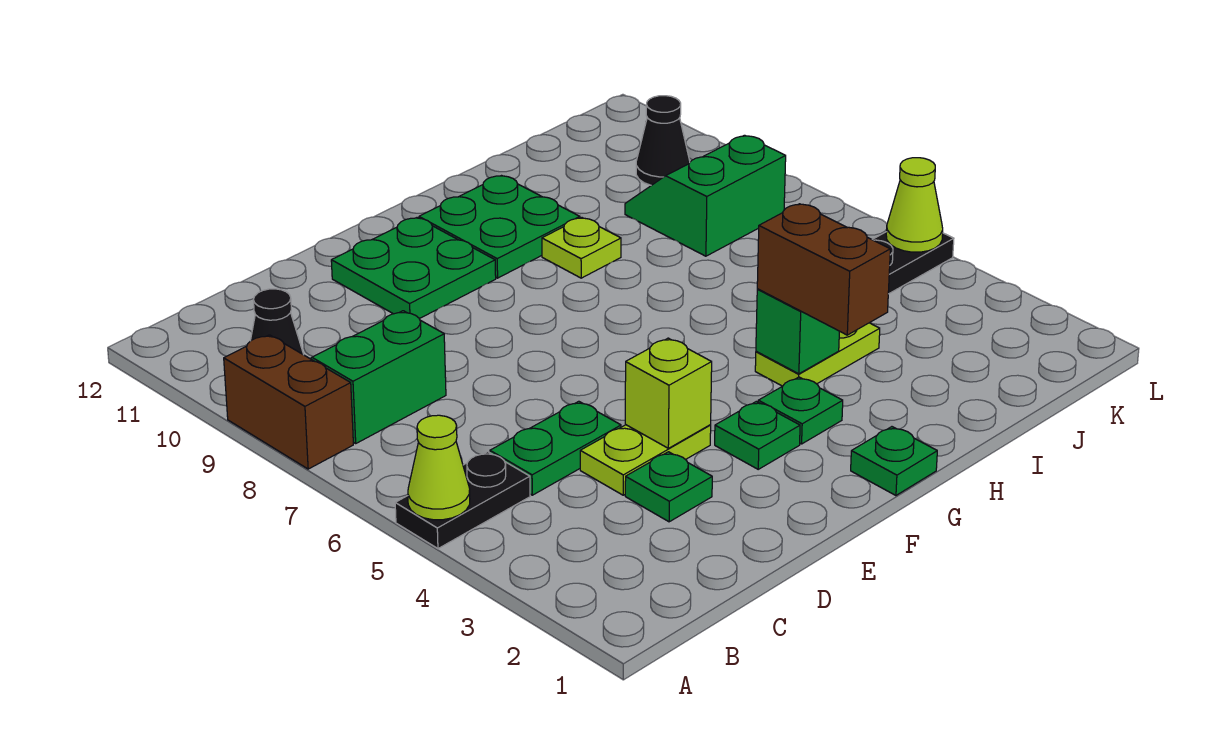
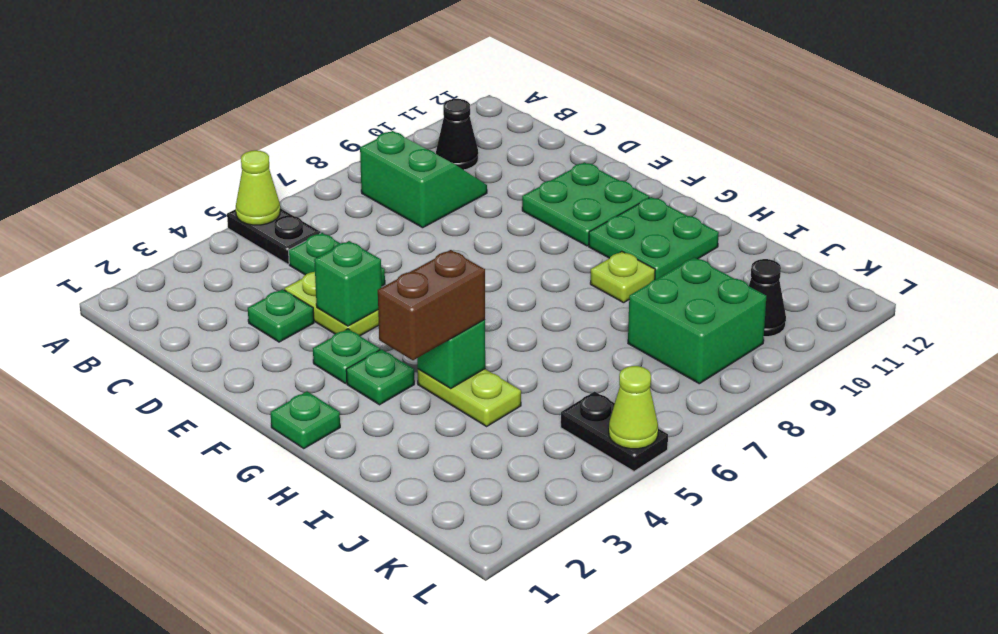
brown brick A8:A9 level 1 -> none
lime brick E4 level 2 -> green brick E4 level 2
green slope J8:K9 level 1 top 8 -> green brick J8:K9 level 1

